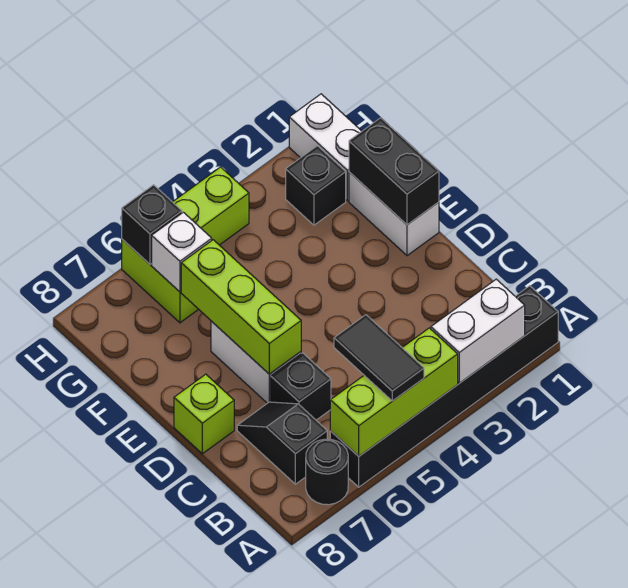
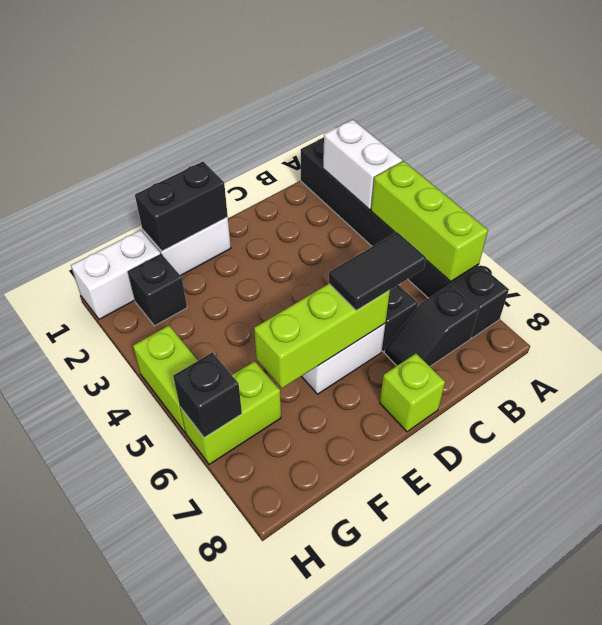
black tile A5:B5 level 3 -> black tile C6:D6 level 3
black round brick A7 level 1 -> black brick A7 level 1
white brick G6 level 2 -> none

